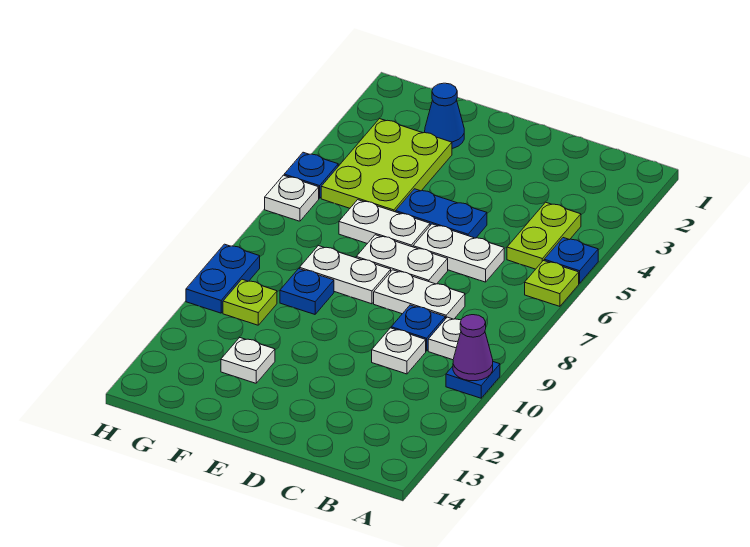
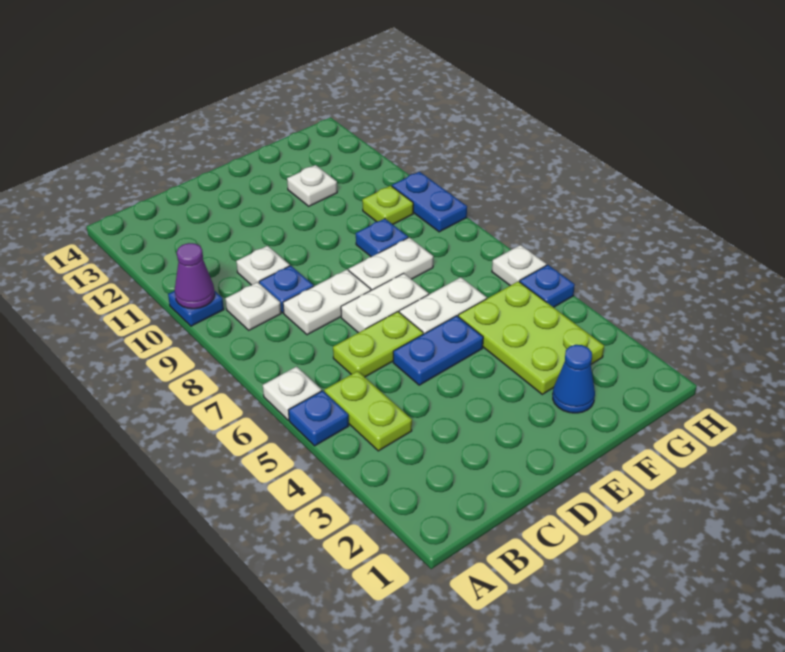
lime plate A6 level 1 -> white plate A6 level 1
white plate C6:D6 level 1 -> lime plate C6:D6 level 1

